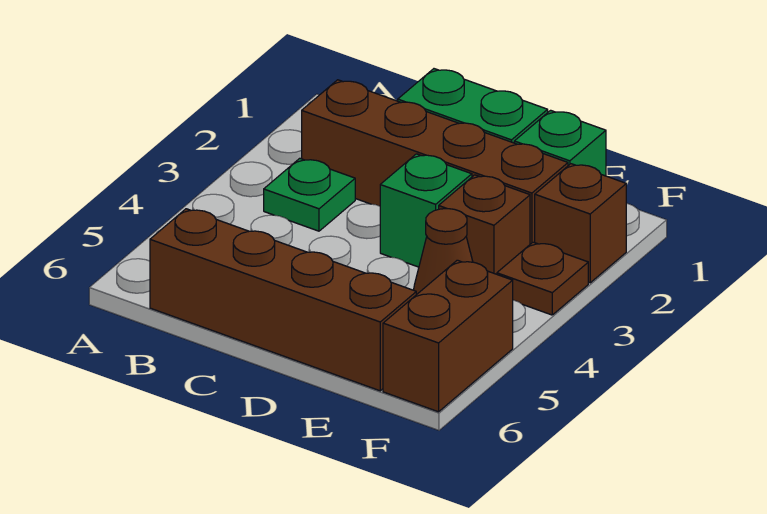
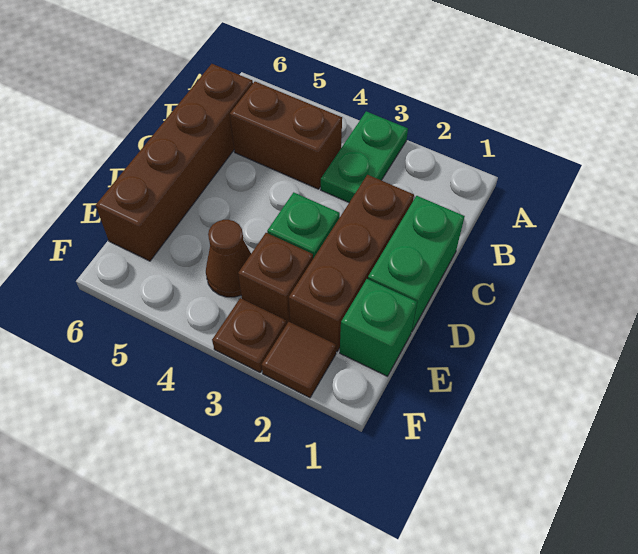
brown brick B2:E2 level 1 -> brown brick C2:E2 level 1
green plate B3 level 1 -> green plate A3:B3 level 1
brown brick F2 level 1 -> brown tile F2 level 1
brown brick F5:F6 level 1 -> brown brick B4:B5 level 1

